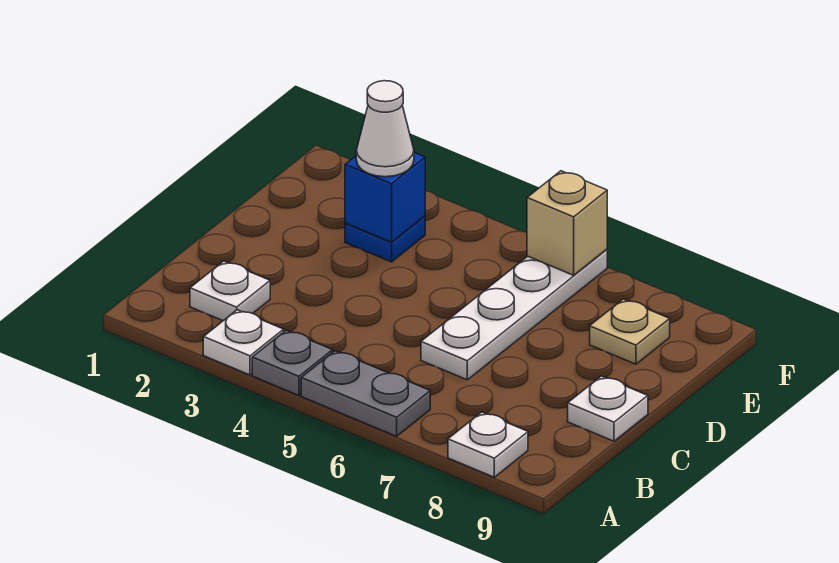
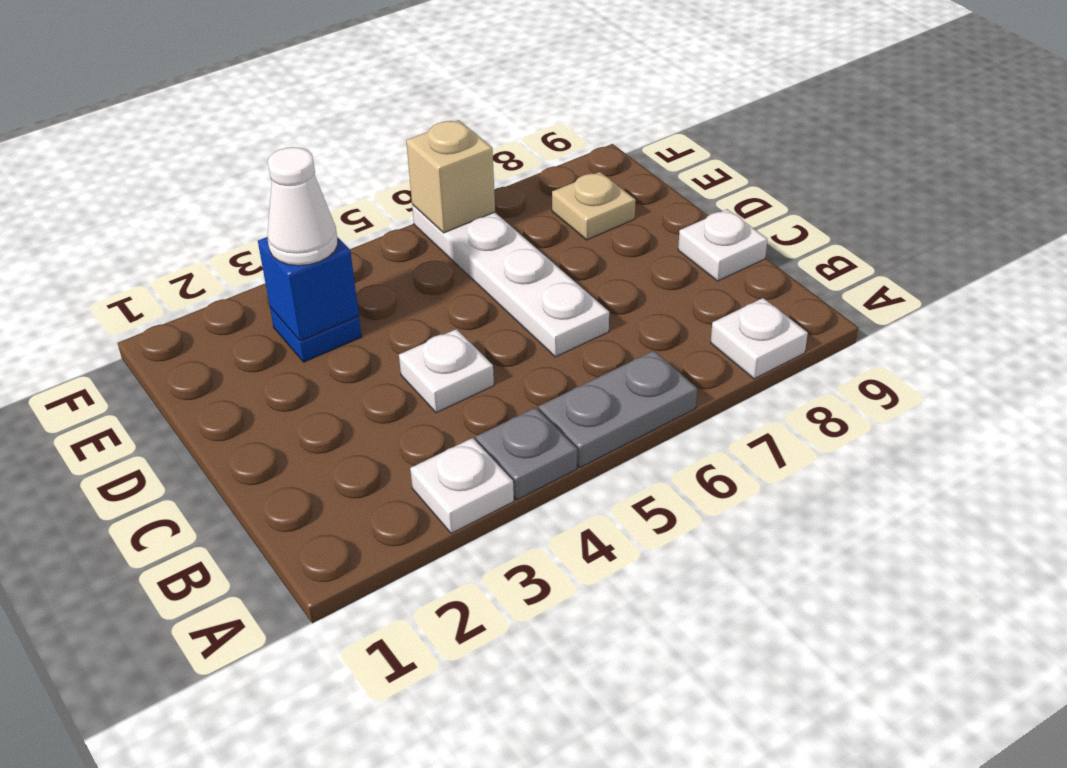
white plate B2 level 1 -> white plate C4 level 1

